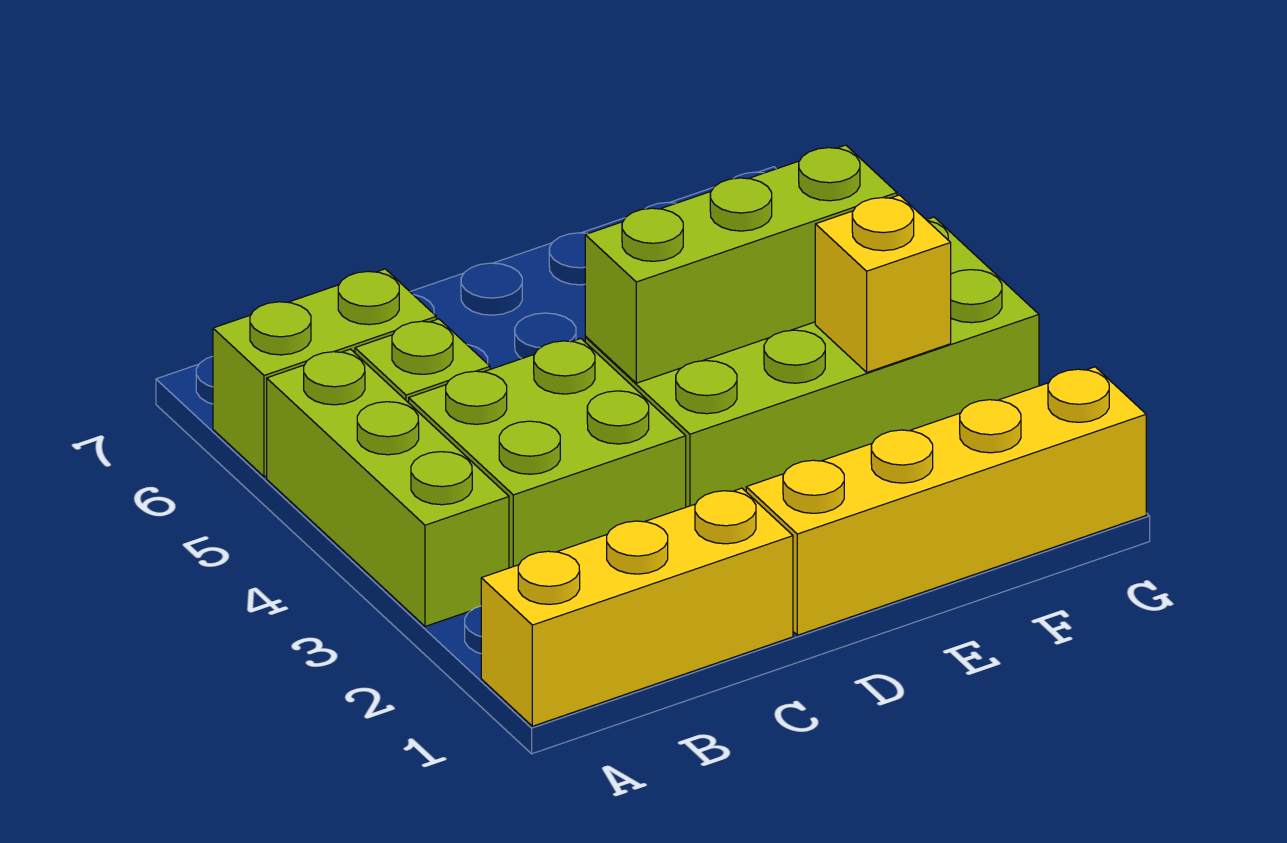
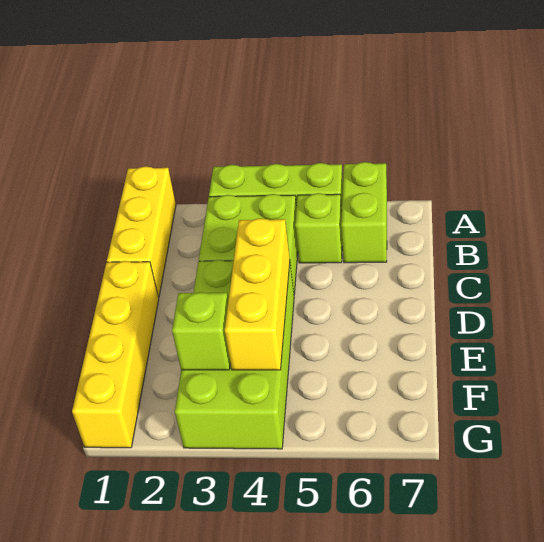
lime brick D4:F4 level 2 -> yellow brick D4:F4 level 2
yellow brick F3 level 2 -> lime brick F3 level 2

